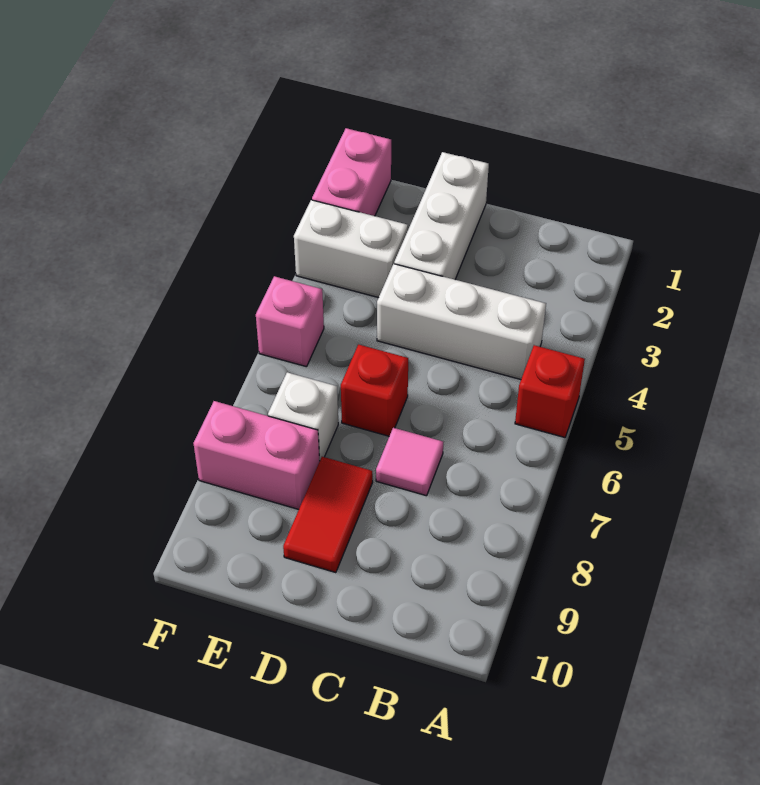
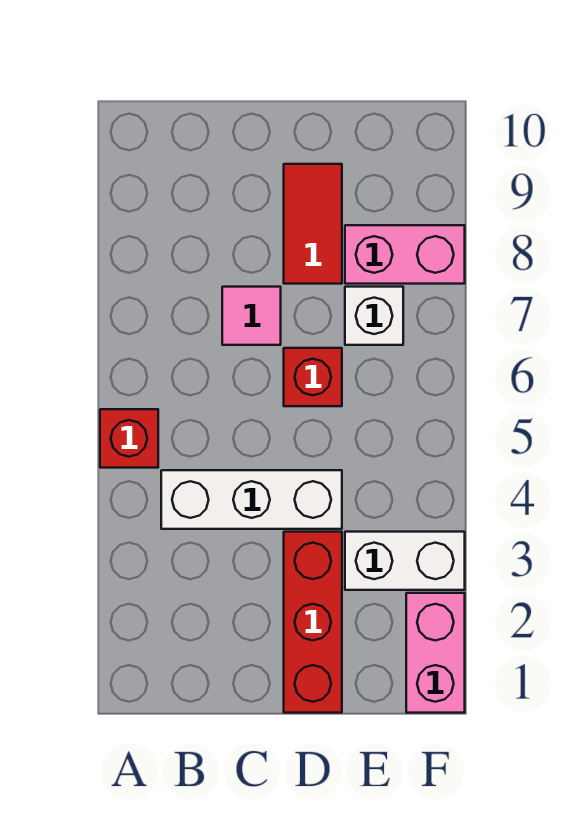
white brick D1:D3 level 1 -> red brick D1:D3 level 1
pink brick F5 level 1 -> none

